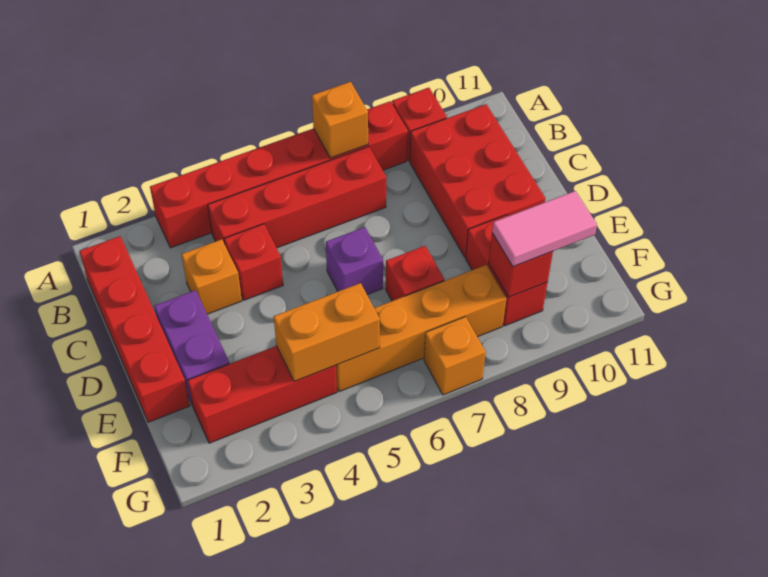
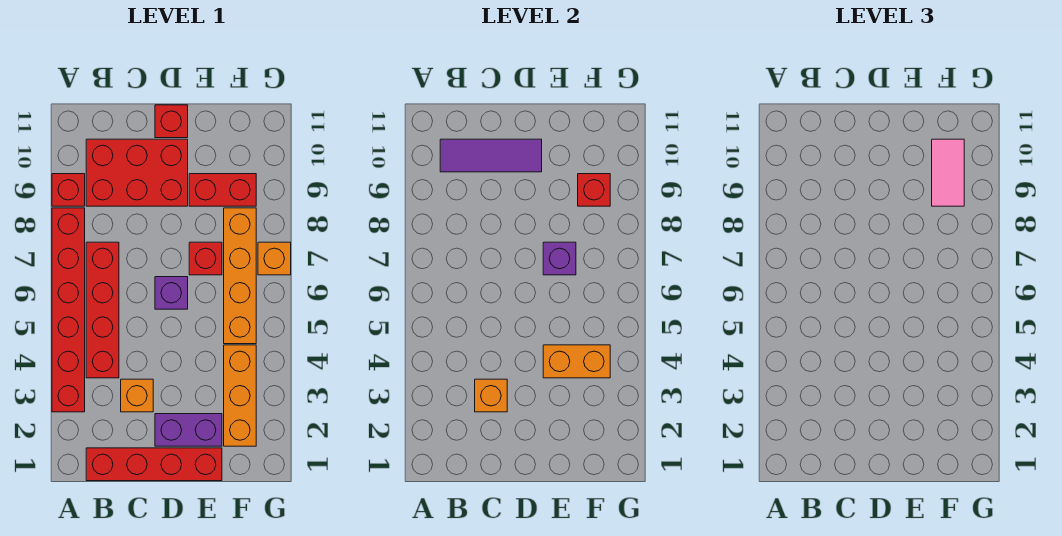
orange brick A7 level 2 -> orange brick C3 level 2
none -> purple tile B10:D10 level 2
red brick C4 level 1 -> red brick D11 level 1
none -> purple brick E7 level 2
red brick F2:F4 level 1 -> orange brick F2:F4 level 1
orange brick F4:F5 level 2 -> orange brick E4:F4 level 2

